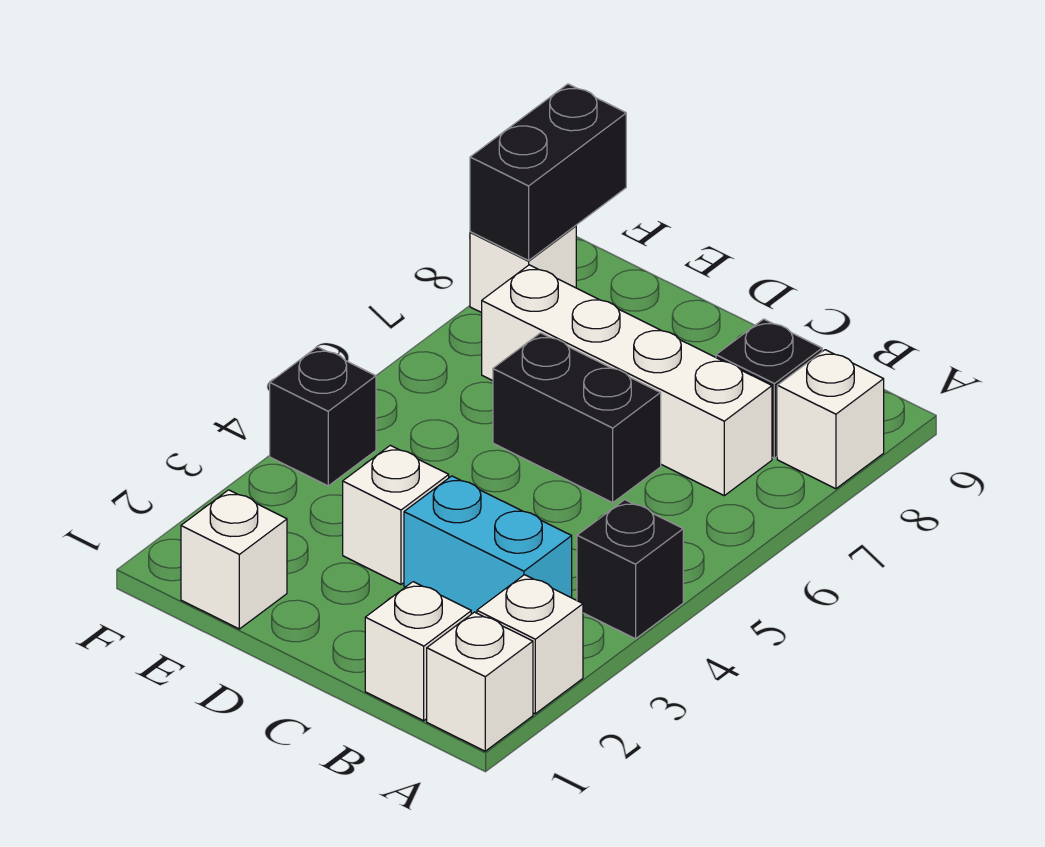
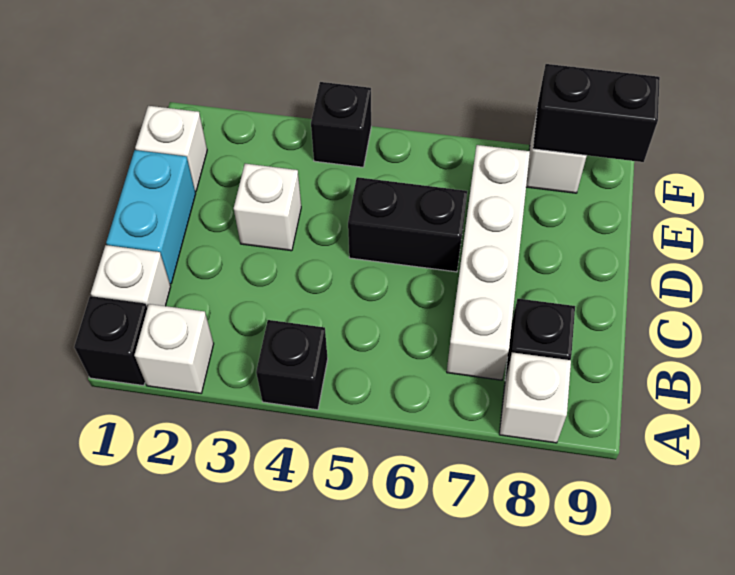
white brick A1 level 1 -> black brick A1 level 1
cyan brick B3:C3 level 1 -> cyan brick C1:D1 level 1
black brick C6:D6 level 1 -> black brick D5:D6 level 1

